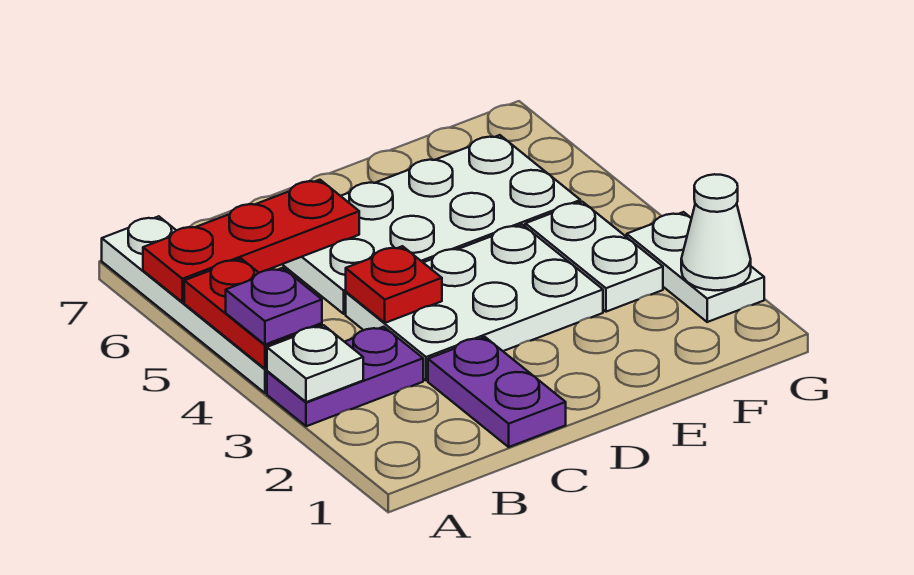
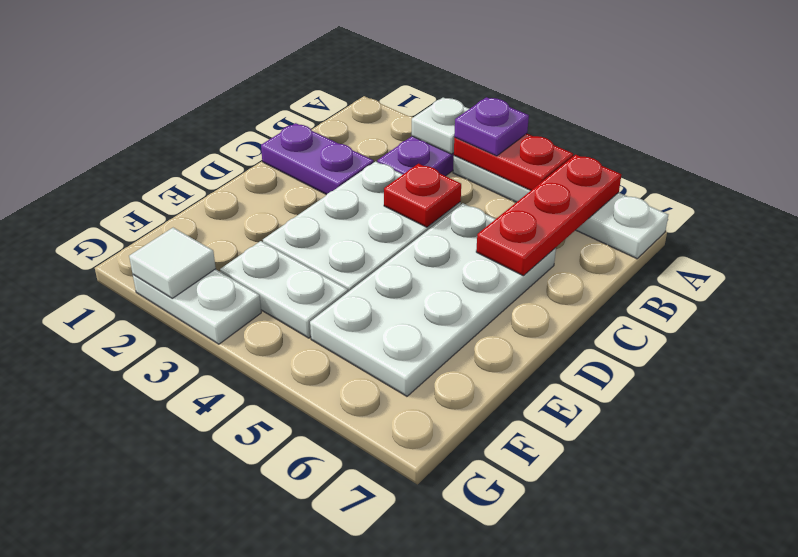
white cone G2 level 2 -> white tile G2 level 2

